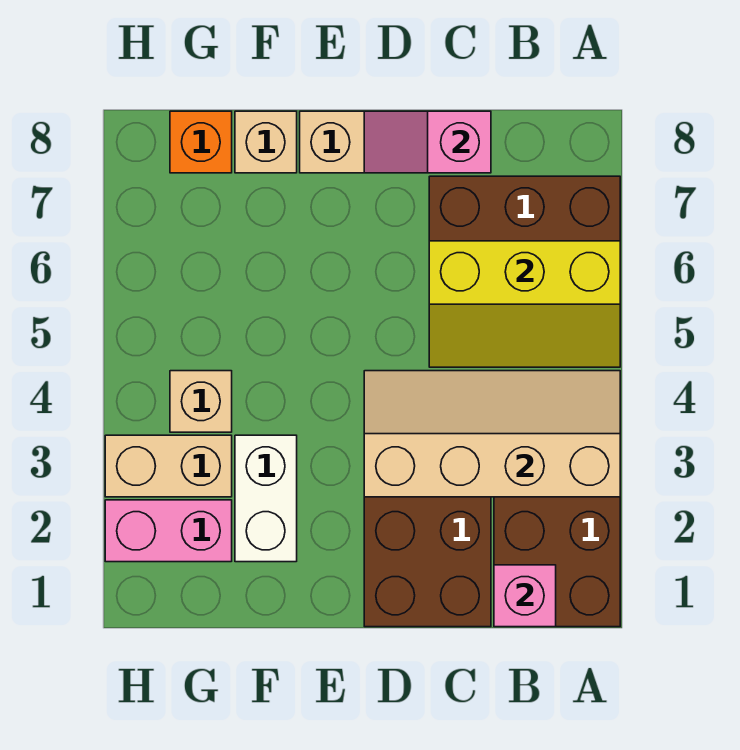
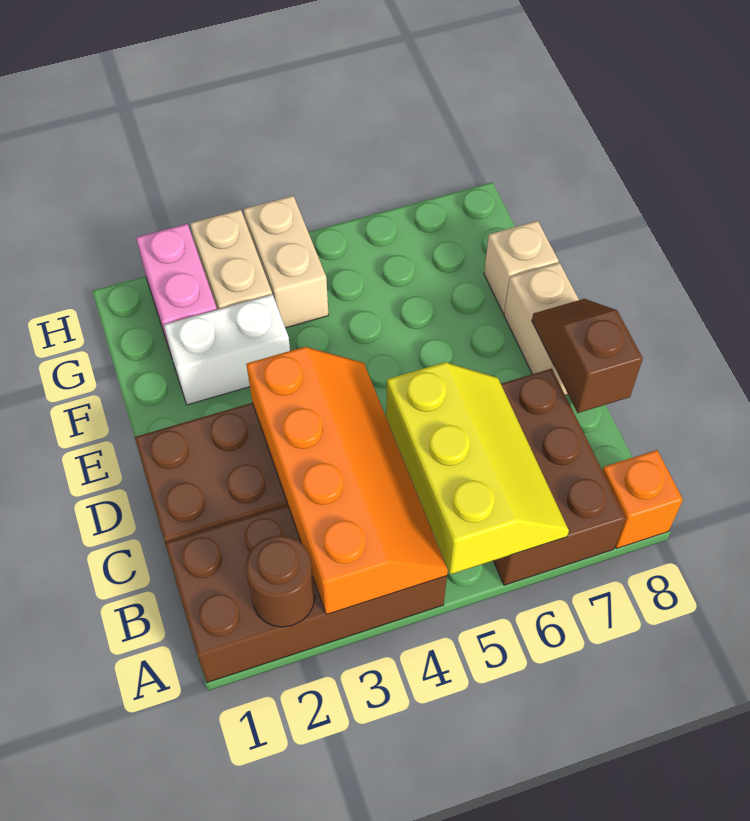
none -> brown round brick A2 level 2
tan slope A3:D4 level 2 top 3 -> orange slope A3:D4 level 2 top 3
yellow slope A5:C6 level 2 top 6 -> yellow slope A5:C6 level 2 top 5
pink brick B1 level 2 -> none
pink slope C8:D8 level 2 top C -> brown slope C8:D8 level 2 top C
tan brick G4 level 1 -> tan brick G4:H4 level 1
orange brick G8 level 1 -> orange brick A8 level 1

